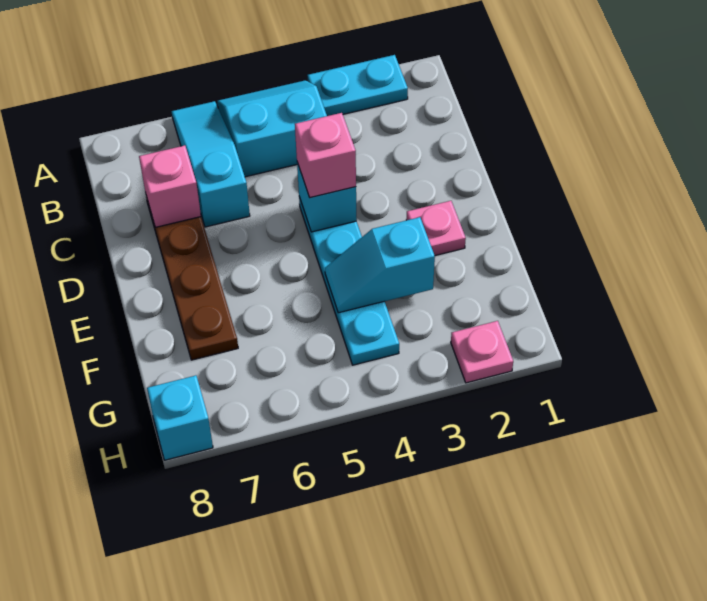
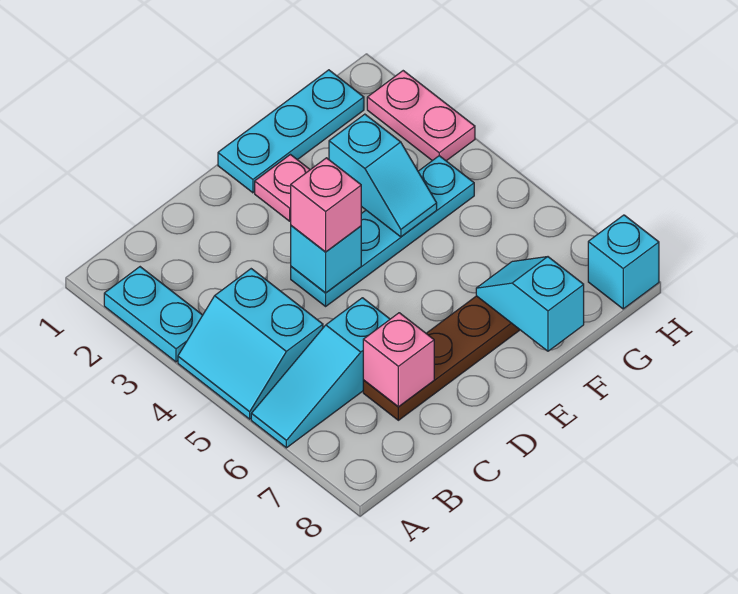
none -> cyan plate E1:G1 level 1
none -> cyan slope F7:F8 level 2 top 8
pink plate H2 level 1 -> pink plate H2:H3 level 1

